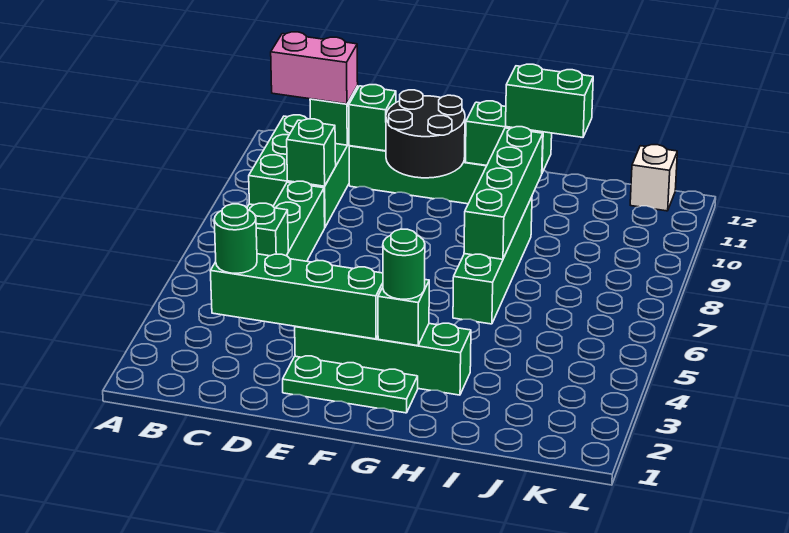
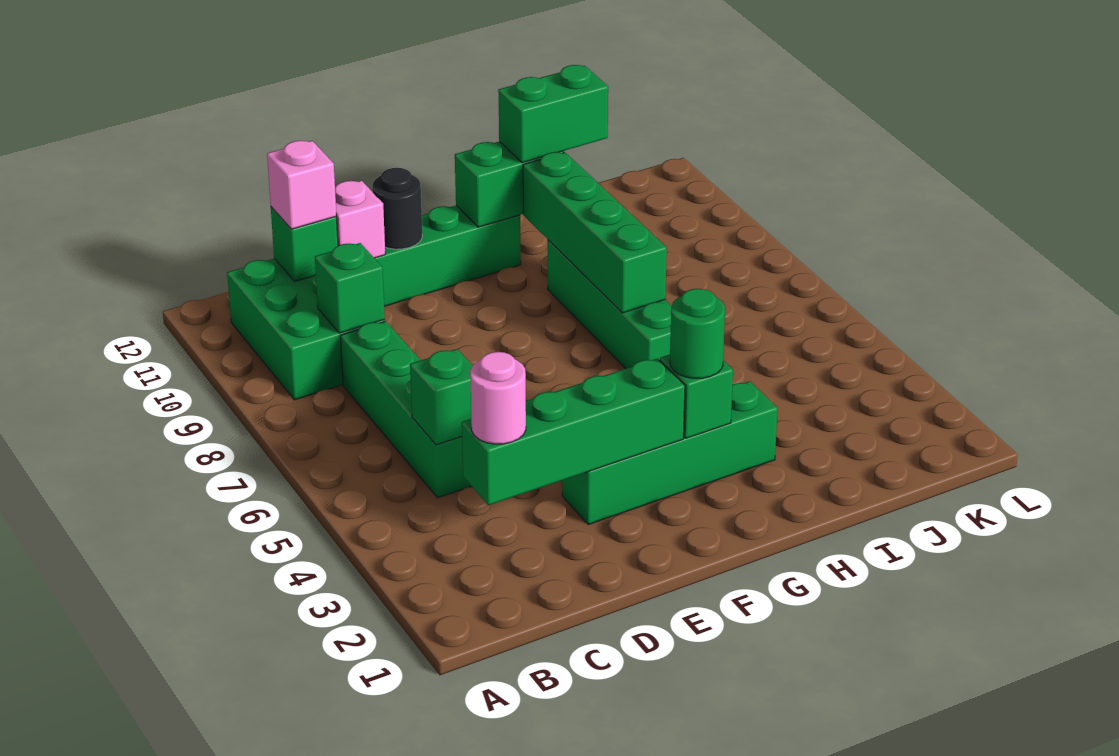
pink brick B11:C11 level 3 -> pink brick C11 level 3
green round brick C3 level 3 -> pink round brick C3 level 3
green brick D11 level 2 -> pink brick D11 level 2
green plate E2:G2 level 1 -> none
black round brick E10:F11 level 2 -> black round brick E11 level 2
white brick K12 level 1 -> none

